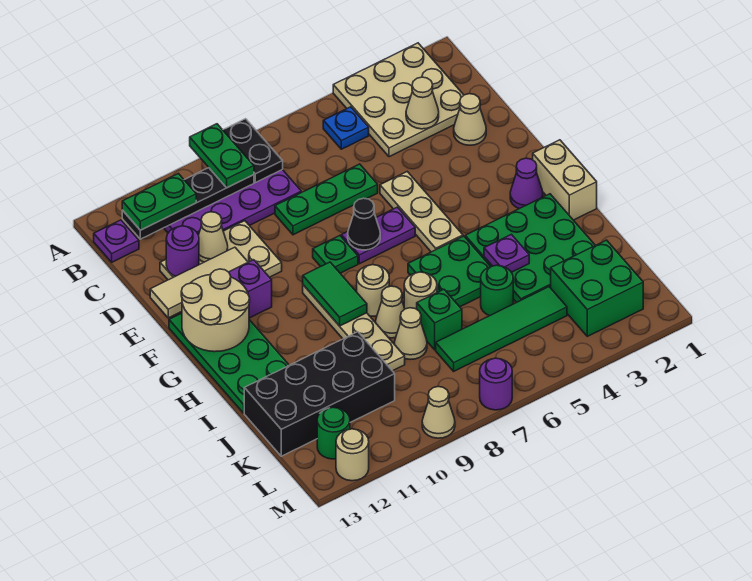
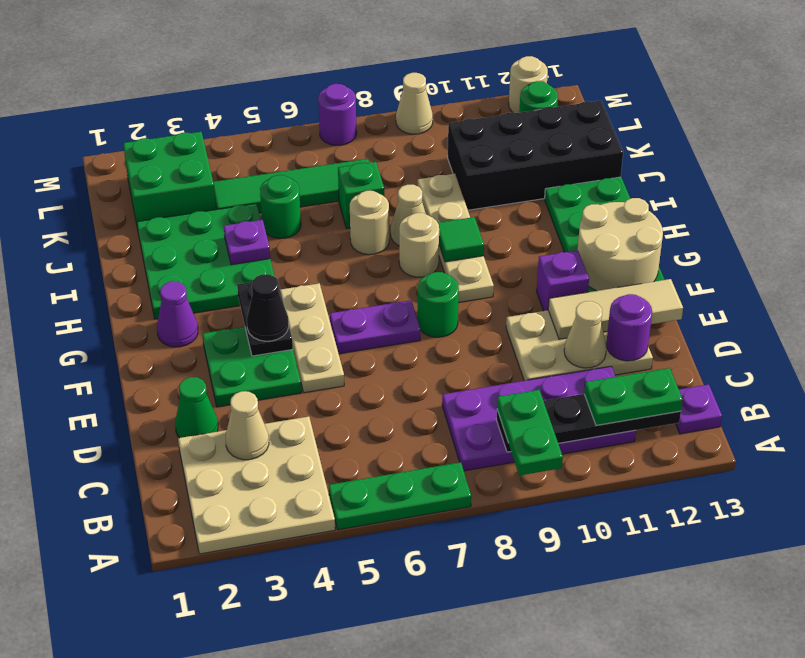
black plate A8:B8 level 2 -> black plate F4:G4 level 2
blue plate B5 level 1 -> none
tan cone D2 level 1 -> green cone D2 level 1
green plate D6:D8 level 1 -> green plate A5:A7 level 1
black cone F7 level 2 -> black cone F4 level 3
green plate F8 level 1 -> green round brick F8 level 1
tan brick G1:H1 level 1 -> none
green tile G9:H9 level 2 -> green tile H9 level 2
green plate H5:I6 level 1 -> green plate E3:F4 level 1
tan cone J8 level 1 -> none

